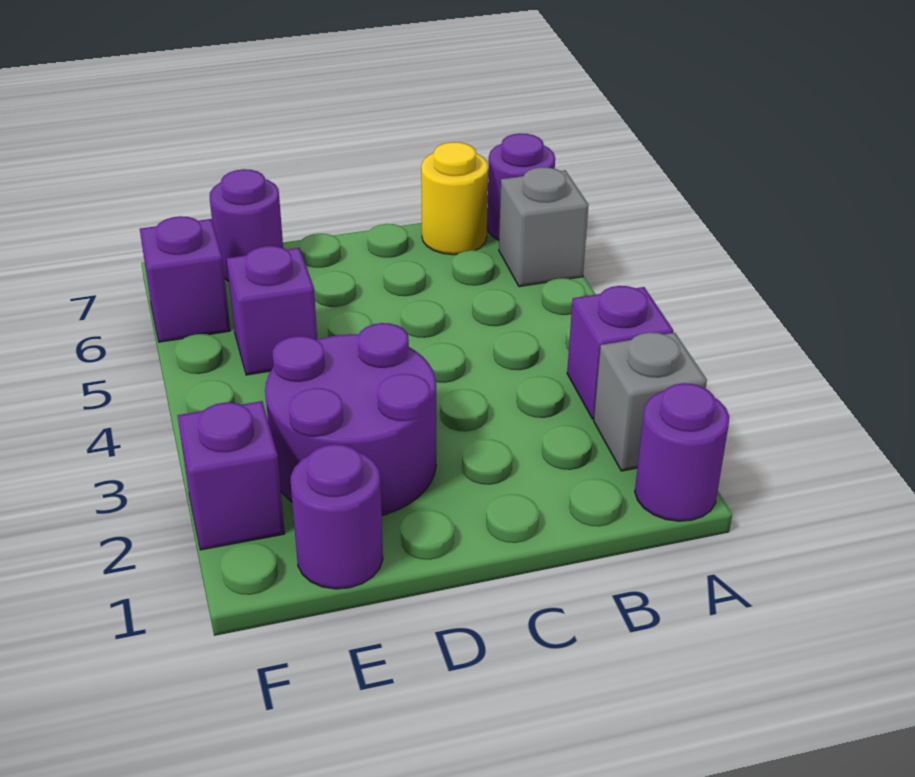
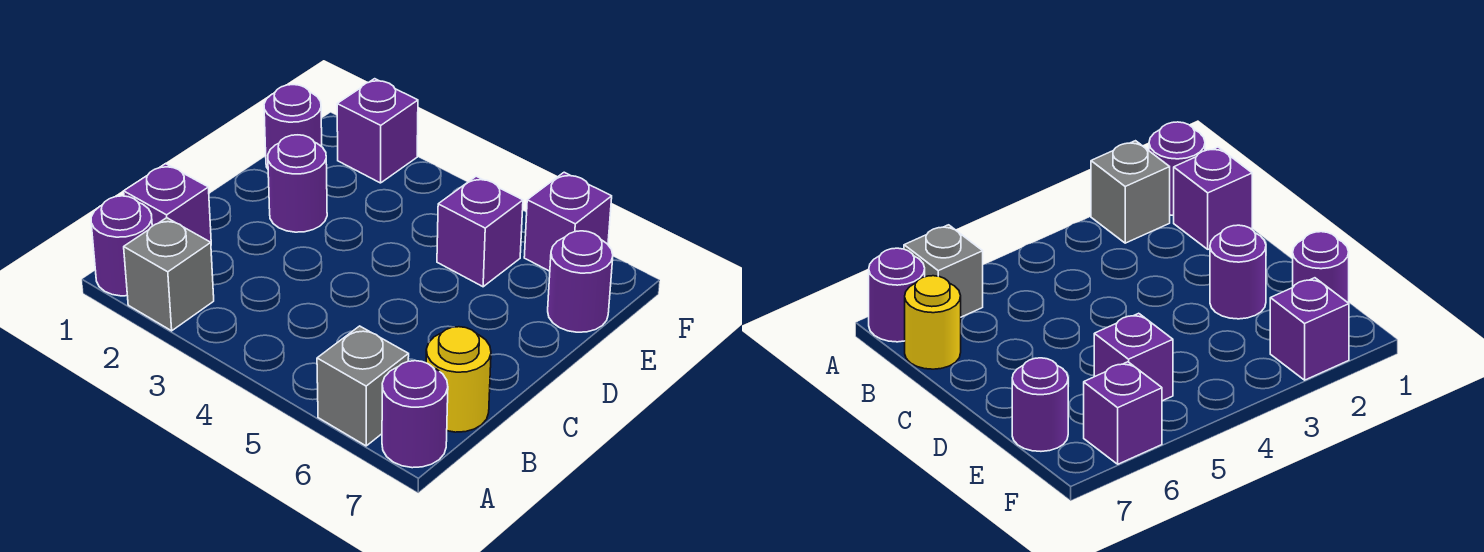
purple brick A3 level 1 -> purple brick B1 level 1
purple round brick D2:E3 level 1 -> purple round brick D2 level 1

